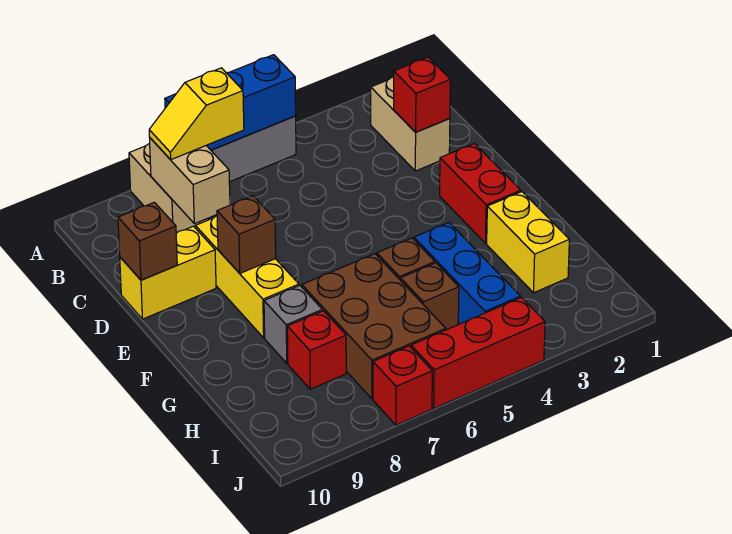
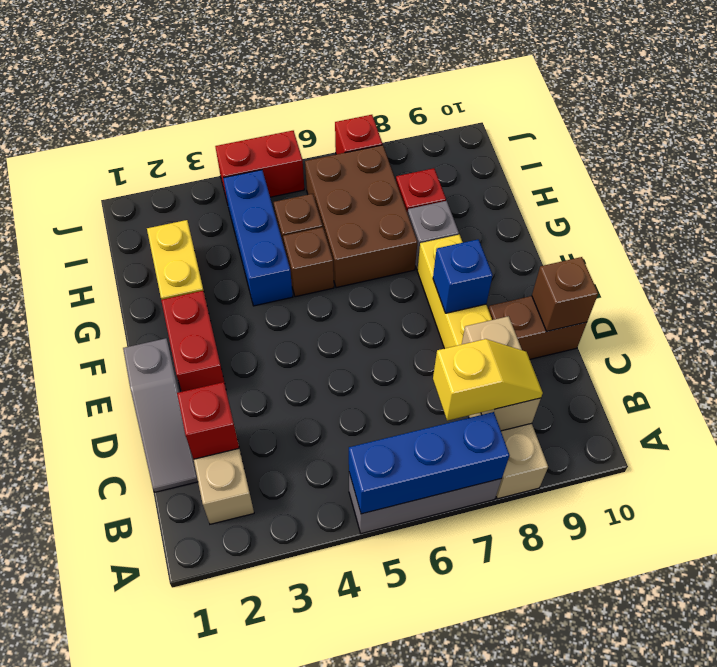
none -> grey slope C1:E1 level 1 top E
yellow brick D9:D10 level 1 -> brown brick D9:D10 level 1
brown brick E8 level 2 -> blue brick E8 level 2
red brick J4:J6 level 1 -> red brick J4:J5 level 1

